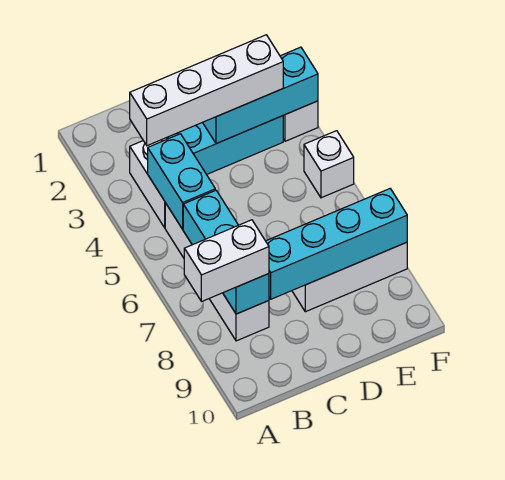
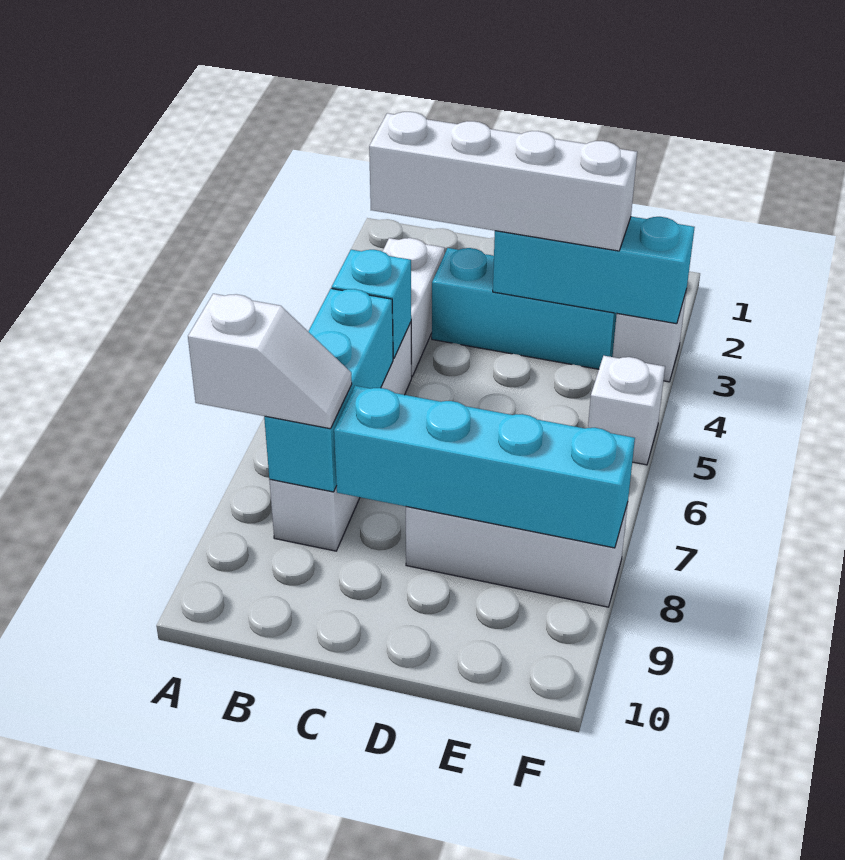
white brick A8:B8 level 3 -> white slope A8:B8 level 3 top A
cyan brick B4:B5 level 2 -> cyan brick B5 level 2

